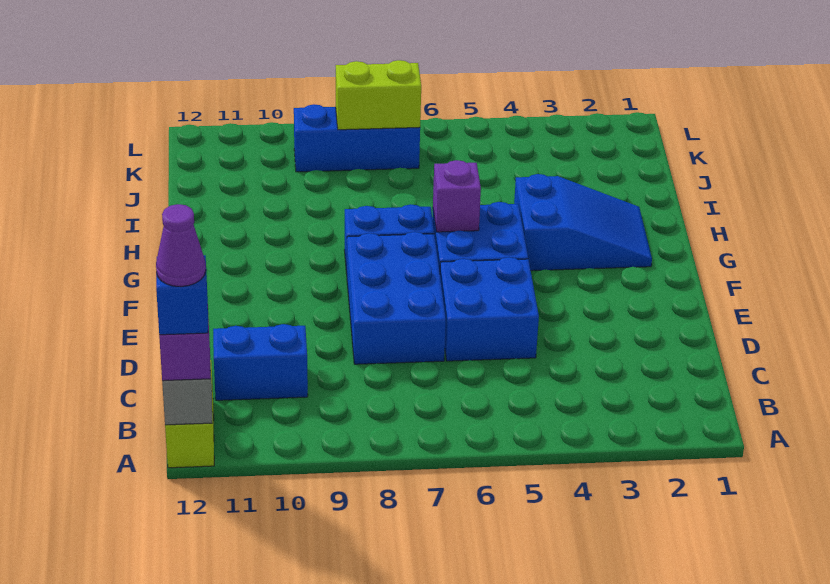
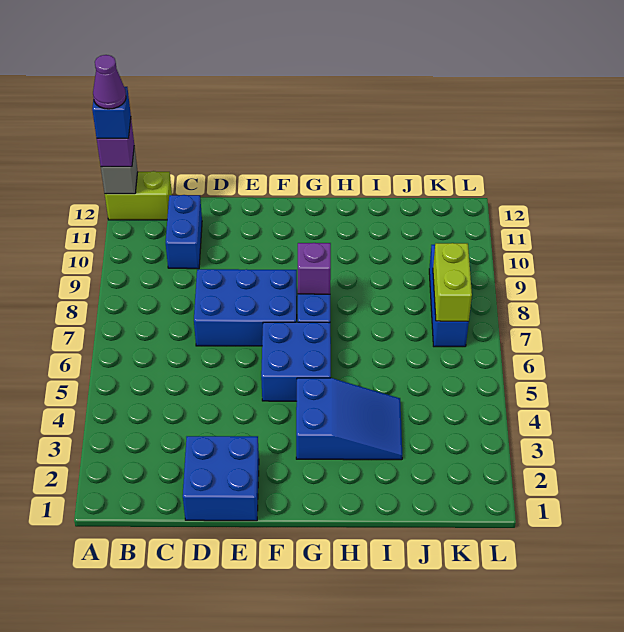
blue brick D5:E6 level 1 -> blue brick D1:E2 level 1
blue slope G2:H4 level 1 top 4 -> blue slope G3:I4 level 1 top G
purple brick G6 level 2 -> purple brick G8 level 2

